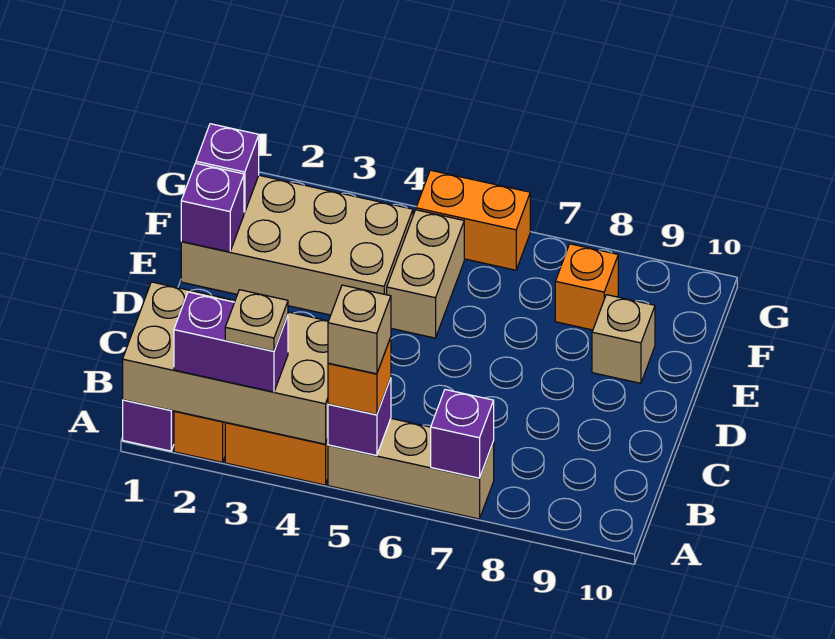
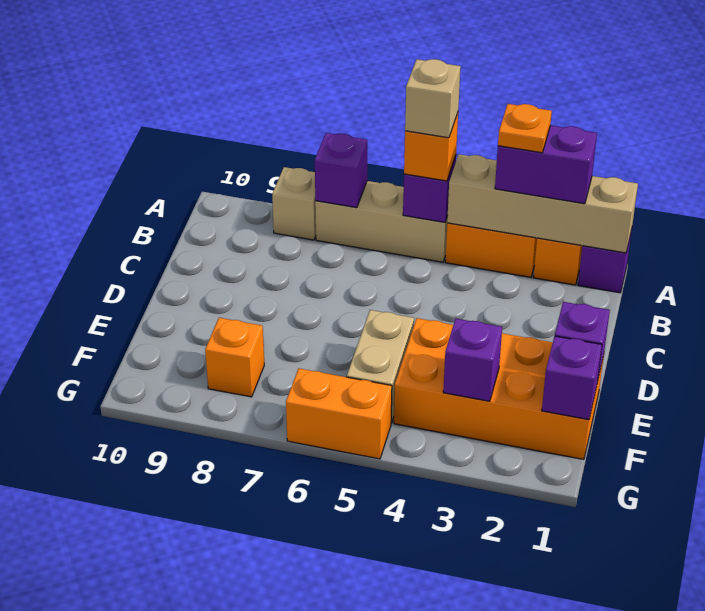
tan brick A1:B4 level 2 -> tan brick A1:A4 level 2
tan plate A3 level 4 -> orange plate A3 level 4
tan brick E1:F4 level 1 -> orange brick E1:F4 level 1
tan brick E9 level 1 -> tan brick A8 level 1
none -> purple brick F3 level 2

